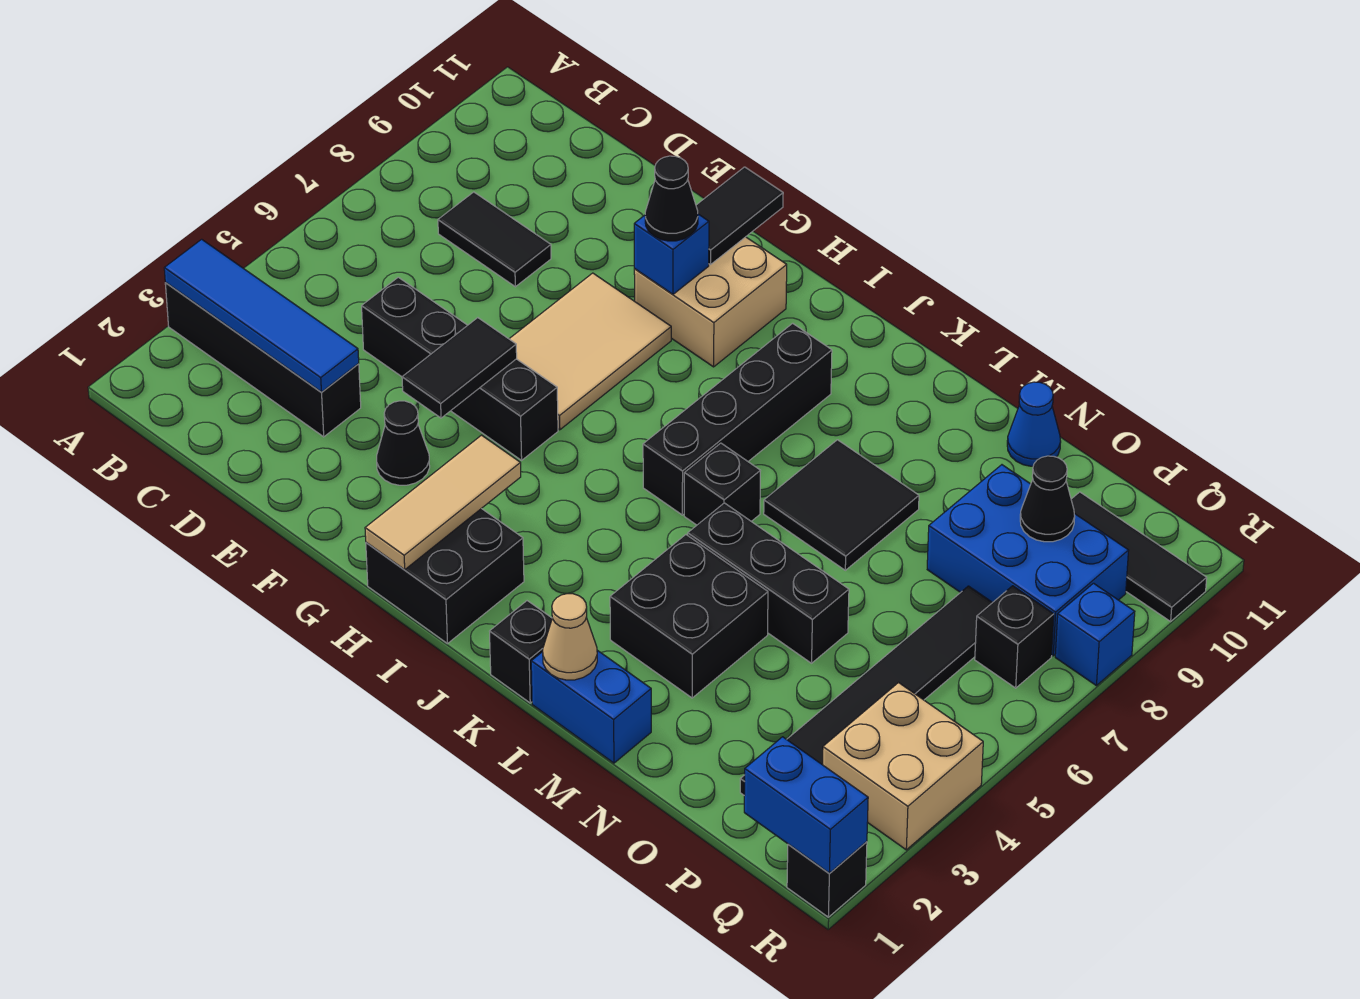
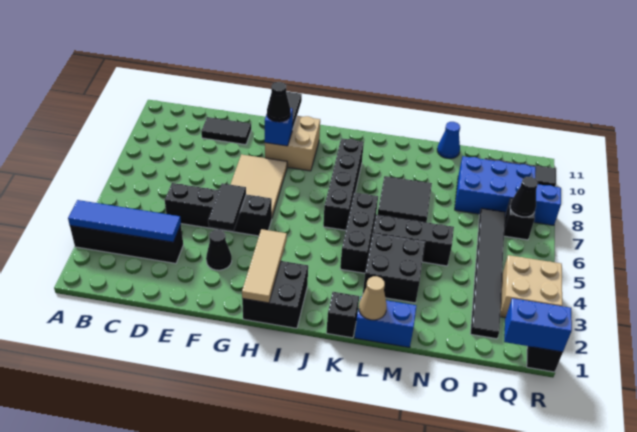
black tile C8:D8 level 1 -> black tile D10:E10 level 1
black brick K6 level 1 -> black brick K4:K6 level 1
black cone P9 level 2 -> black cone Q7 level 2

